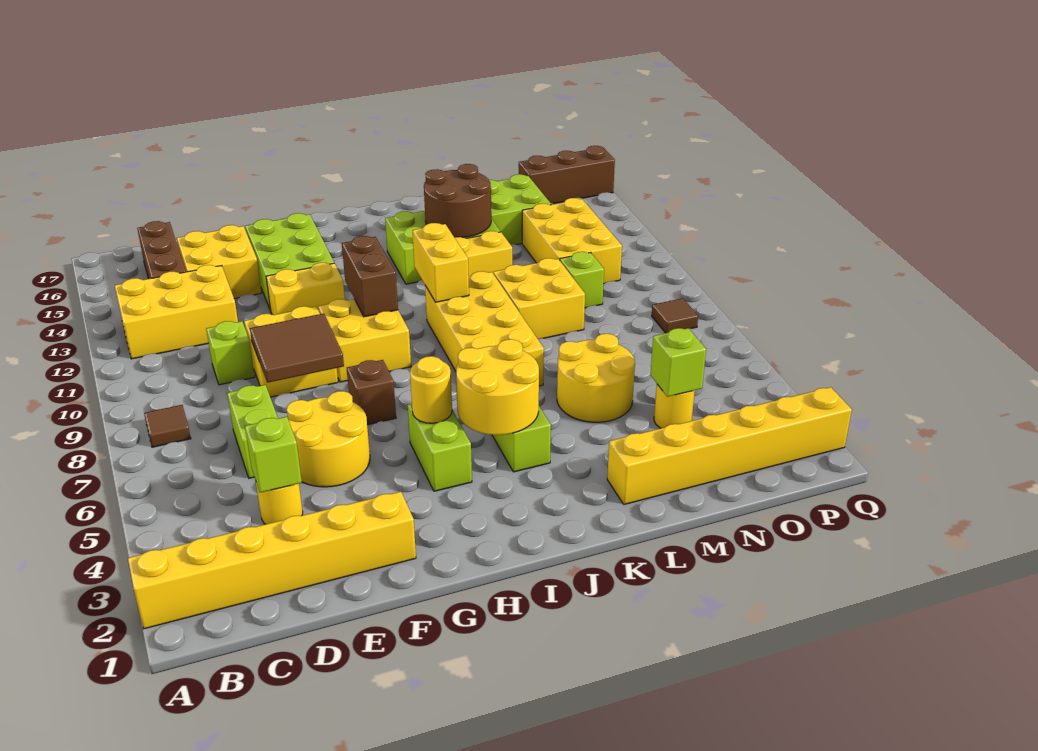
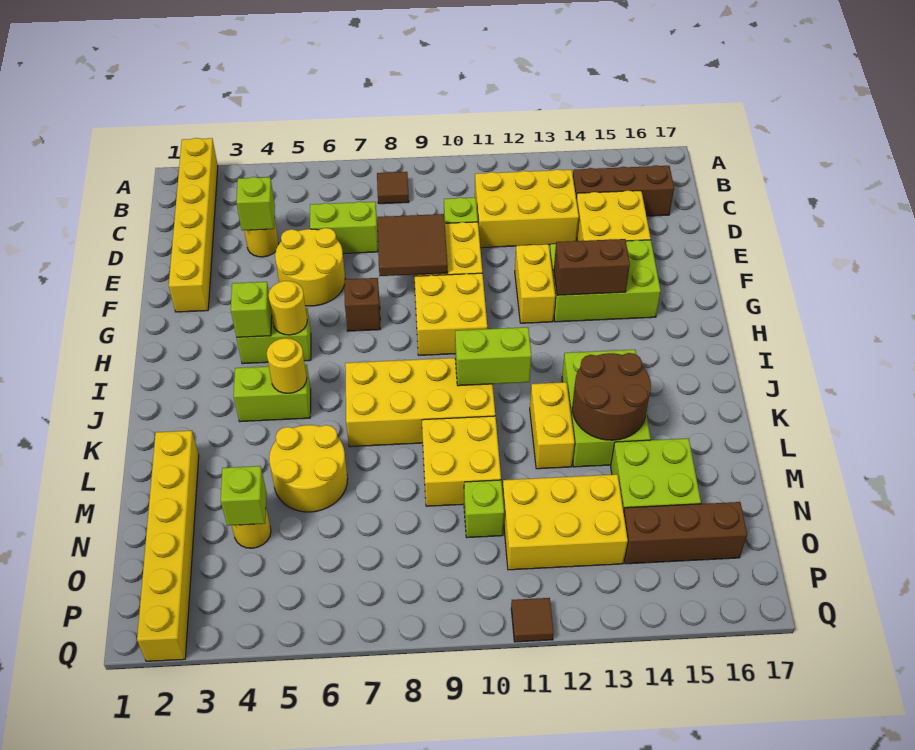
yellow brick B12:D13 level 1 -> yellow brick C11:D13 level 1
none -> lime brick H4 level 2
brown brick H10:H11 level 2 -> brown brick G13:G14 level 2
yellow round brick I4:J5 level 2 -> yellow round brick J5 level 2
yellow brick J10:J11 level 2 -> lime brick J10:J11 level 2
brown brick O16:Q16 level 1 -> brown brick O14:O16 level 1
brown tile P8 level 1 -> brown tile Q11 level 1

